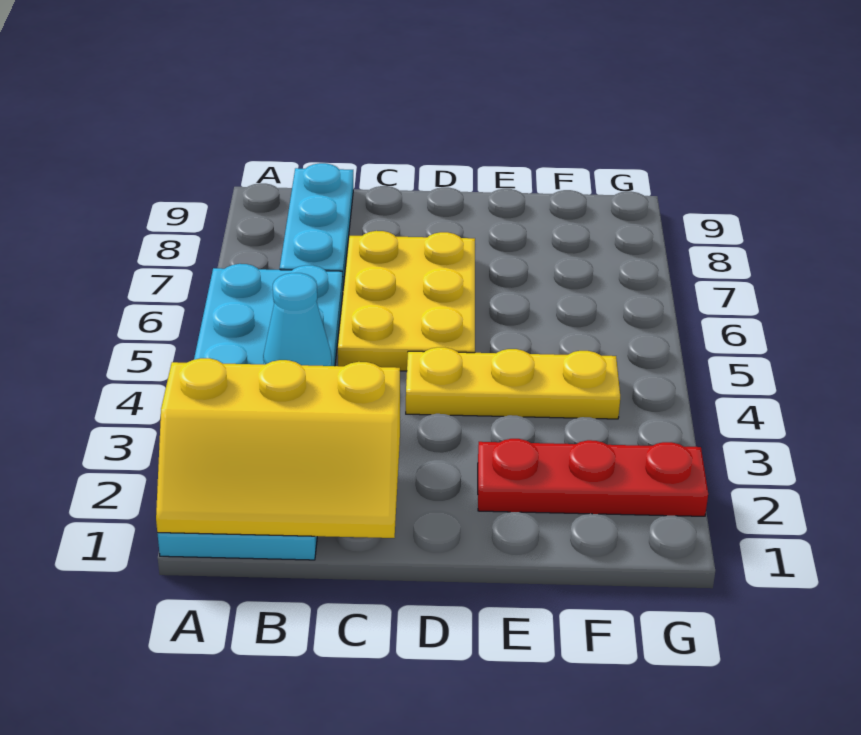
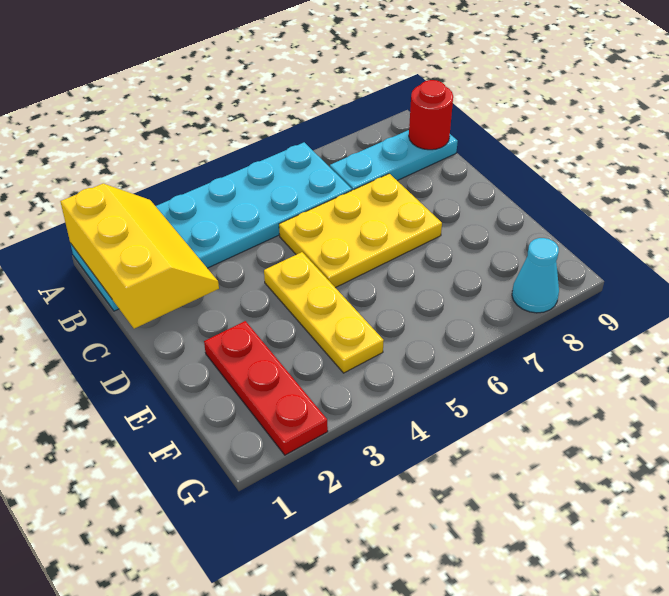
yellow slope A1:C2 level 2 top 2 -> yellow slope A1:C2 level 2 top 1
cyan cone B4 level 2 -> cyan cone G8 level 1
none -> red round brick B9 level 2

